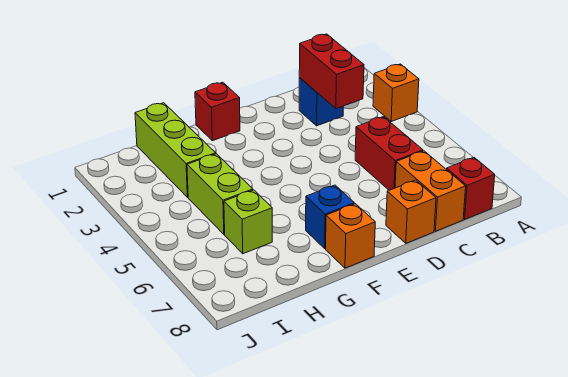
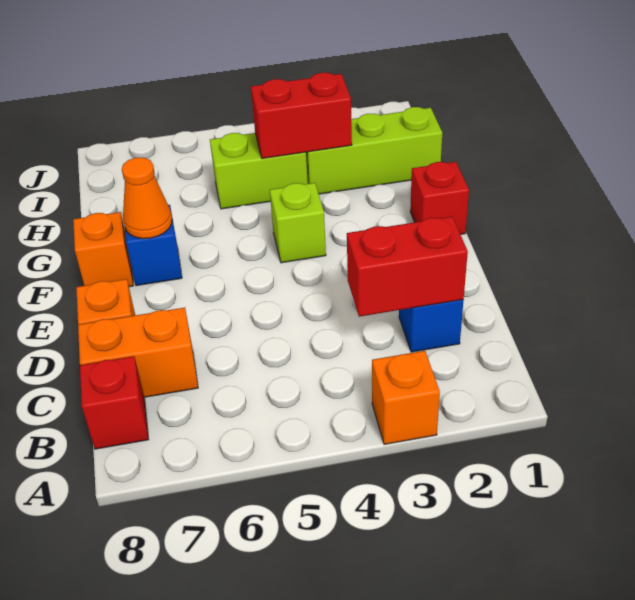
red brick C5:C6 level 1 -> red brick H3:H4 level 2
none -> orange cone F7 level 2
lime brick H6 level 1 -> lime brick F4 level 1

